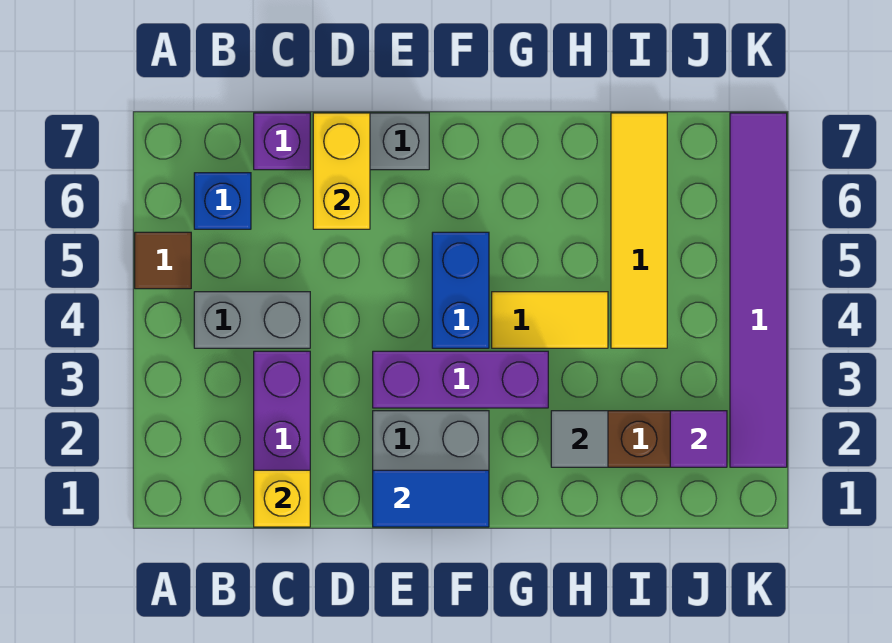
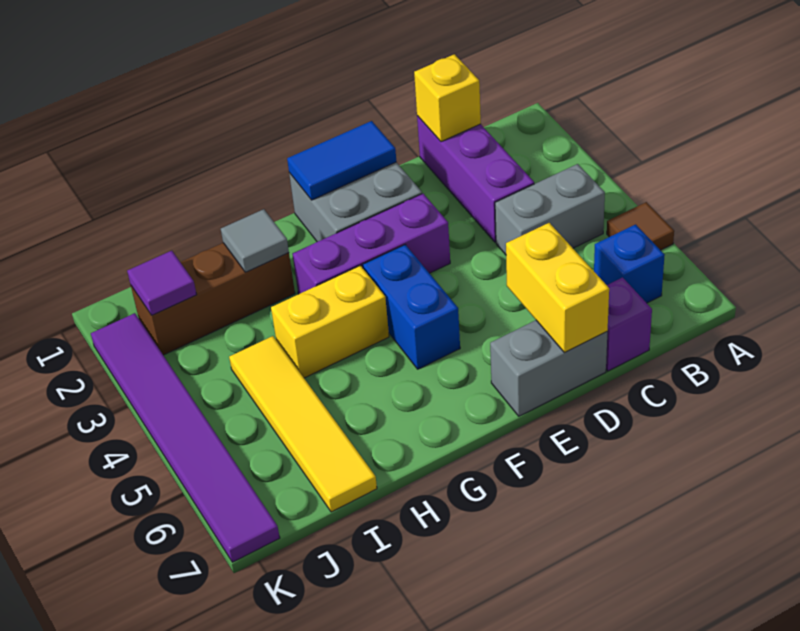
yellow tile G4:H4 level 1 -> yellow brick G4:H4 level 1

